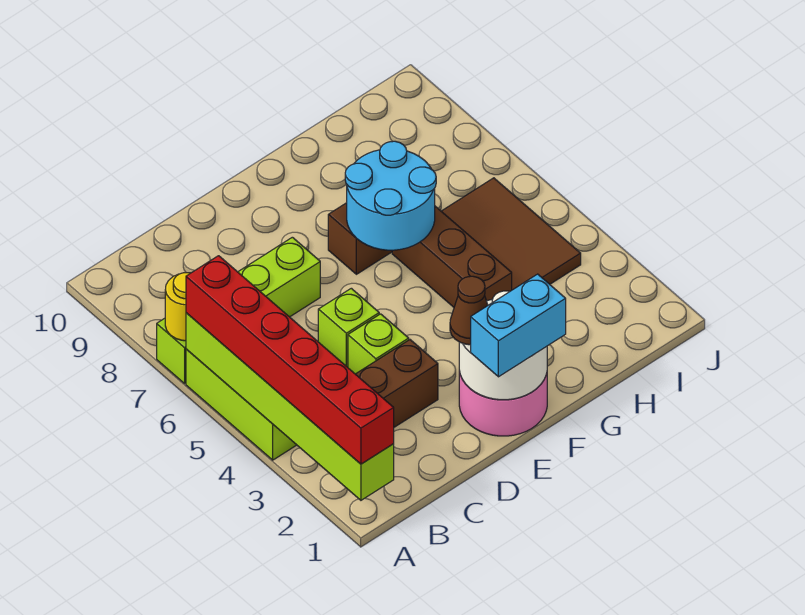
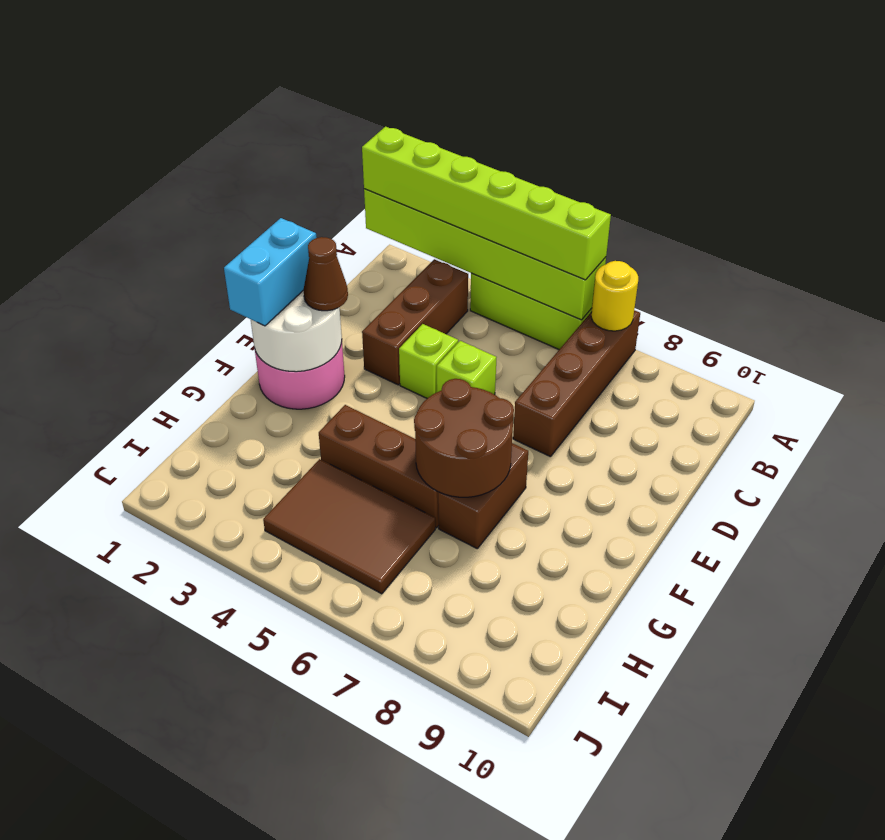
red brick A1:A6 level 3 -> lime brick A1:A6 level 3
lime brick A7:D7 level 1 -> brown brick A7:D7 level 1
cyan round brick F6:G7 level 2 -> brown round brick F6:G7 level 2

